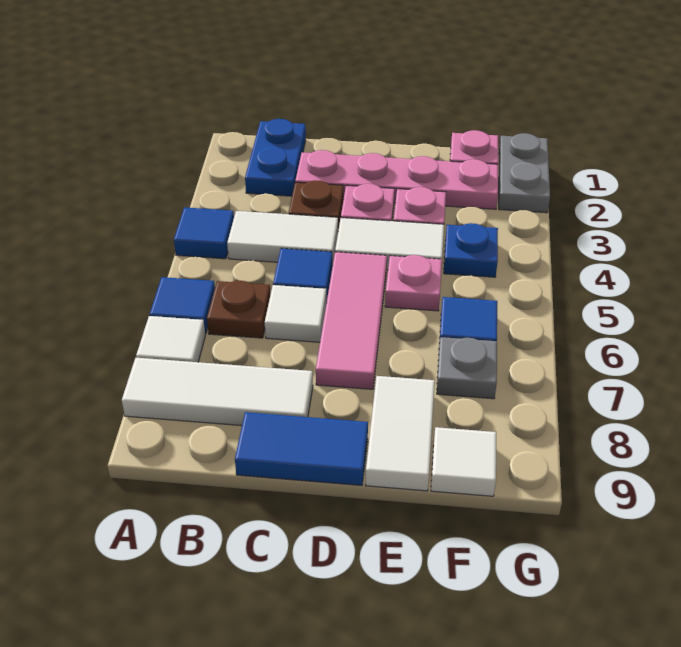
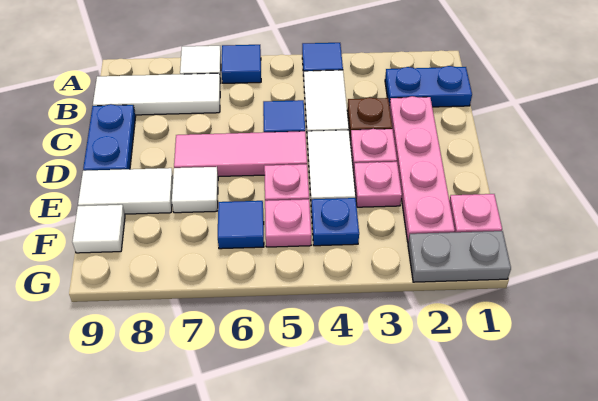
white tile A8:C8 level 1 -> white tile B7:B9 level 1
brown plate B6 level 1 -> none
white tile C6 level 1 -> white tile E7 level 1
blue tile C9:D9 level 1 -> blue plate C9:D9 level 1
none -> pink plate F5 level 1
grey plate F7 level 1 -> none

